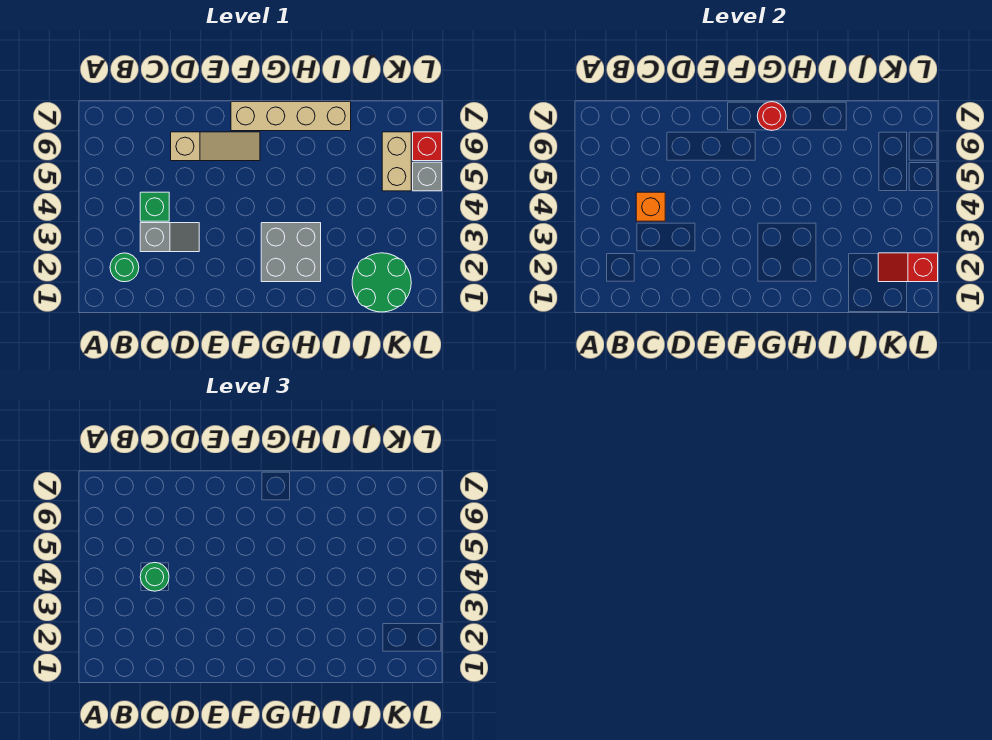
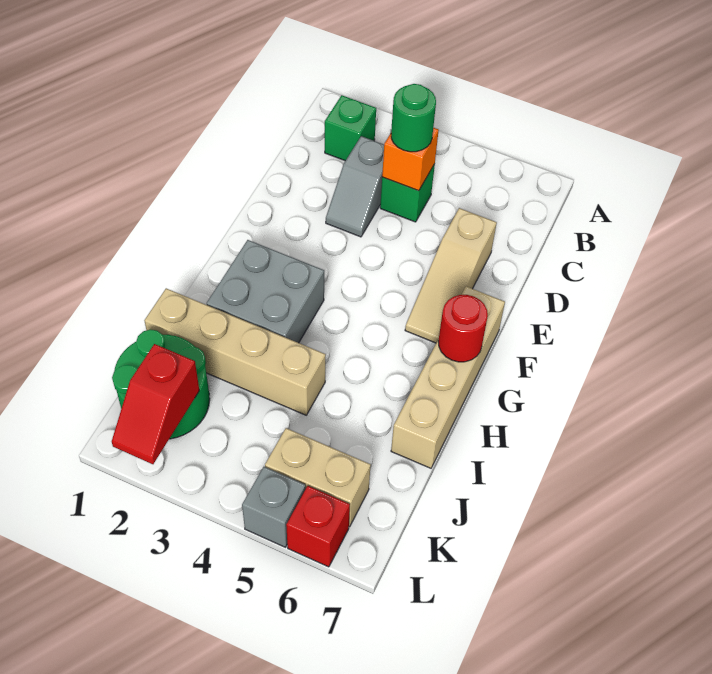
green round brick B2 level 1 -> green brick B2 level 1
none -> tan brick I1:I4 level 1
red slope K2:L2 level 2 top L -> red slope K2:L2 level 2 top K

